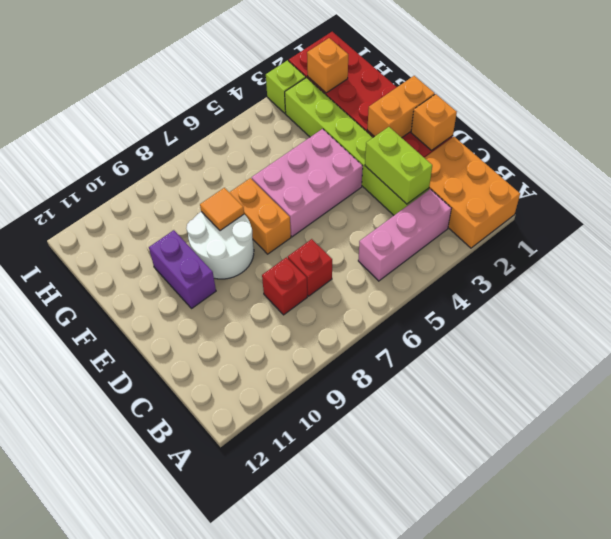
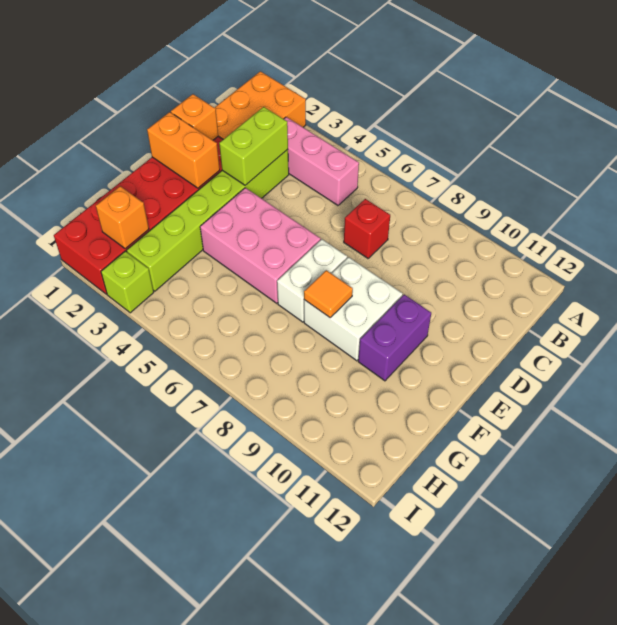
red brick C8 level 1 -> none
orange brick E7:F7 level 1 -> white brick E7:F7 level 1
white round brick E8:F9 level 1 -> white brick E8:F9 level 1

